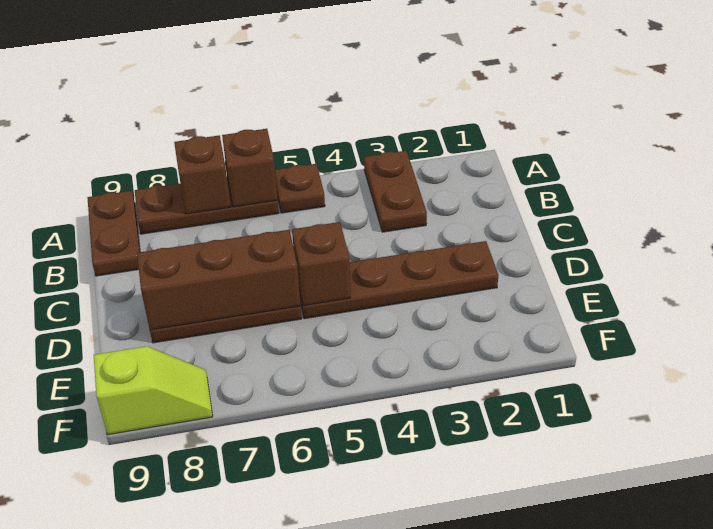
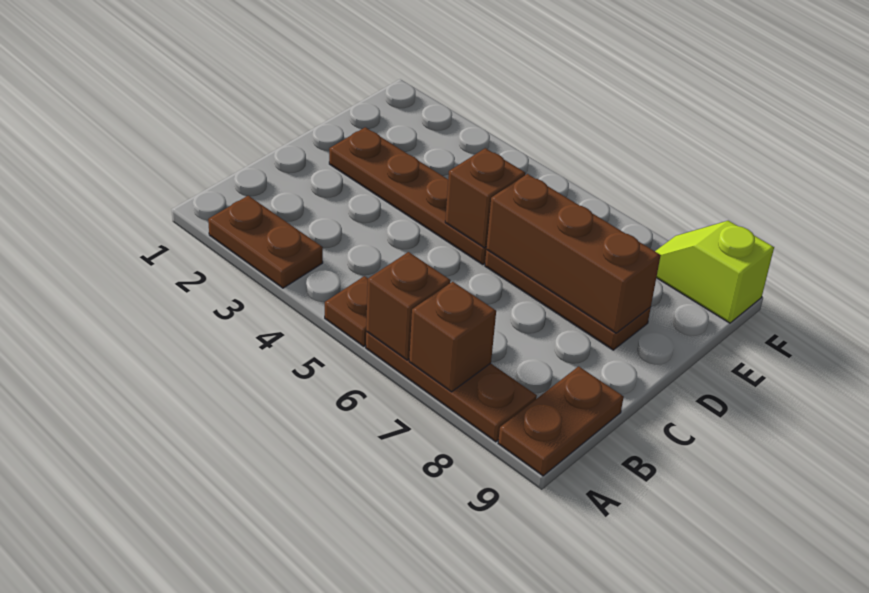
brown plate A3:B3 level 1 -> brown plate A2:A3 level 1

